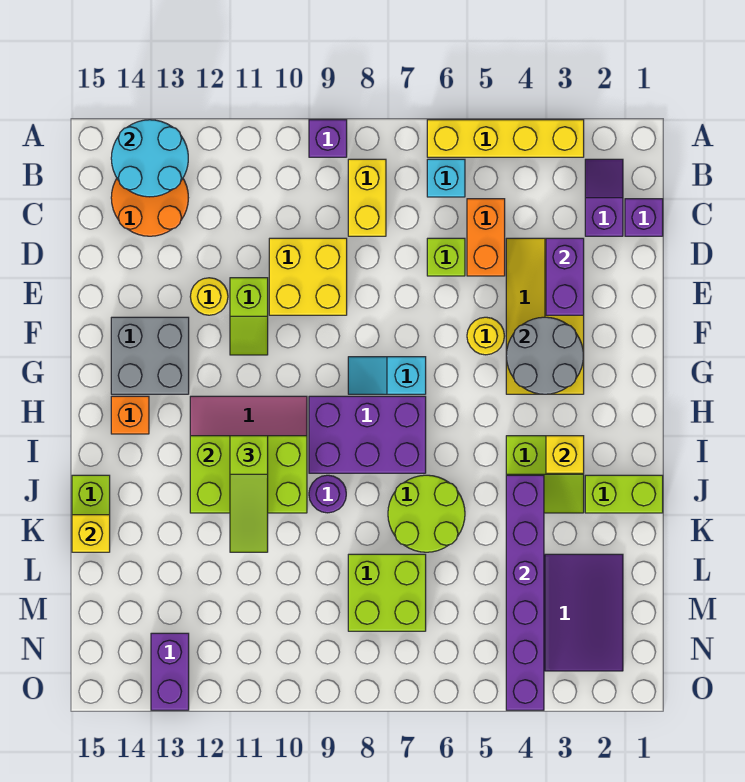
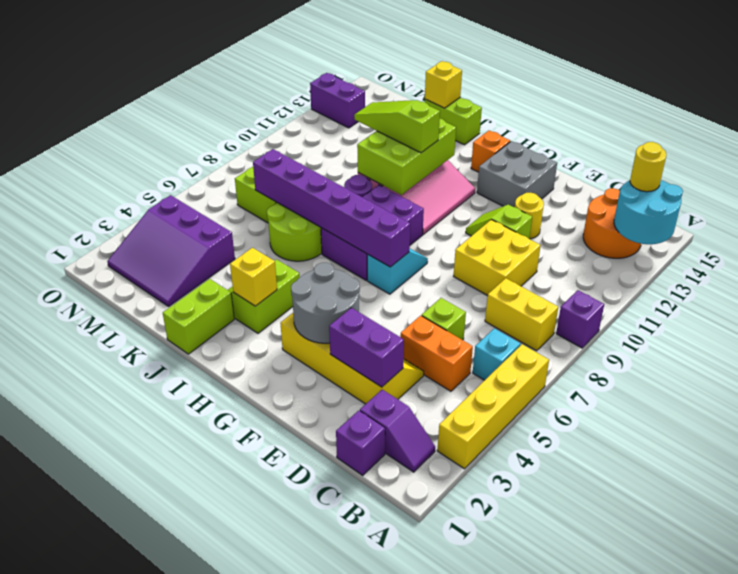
yellow round brick F5 level 1 -> yellow round brick B14 level 3
purple brick J4:O4 level 2 -> purple brick G7:L7 level 2

